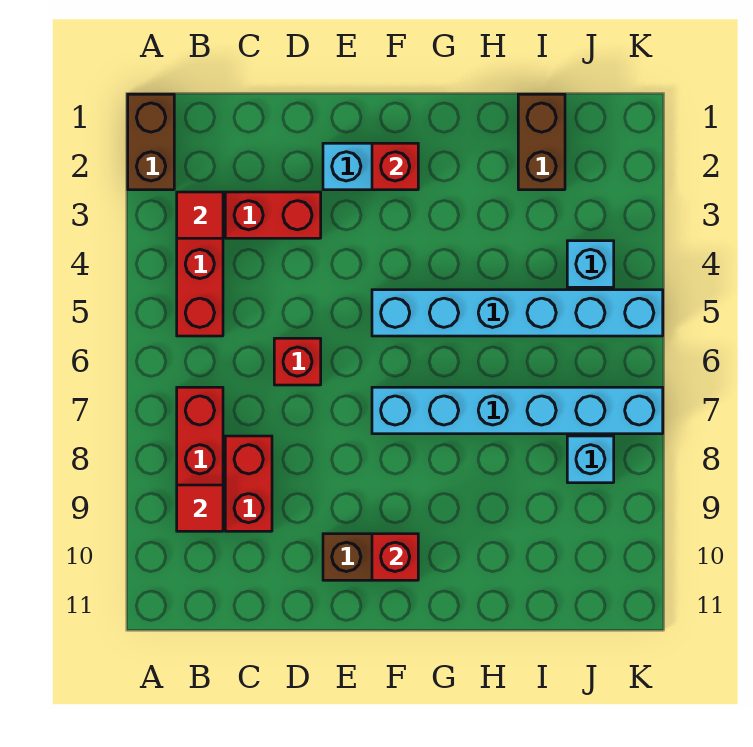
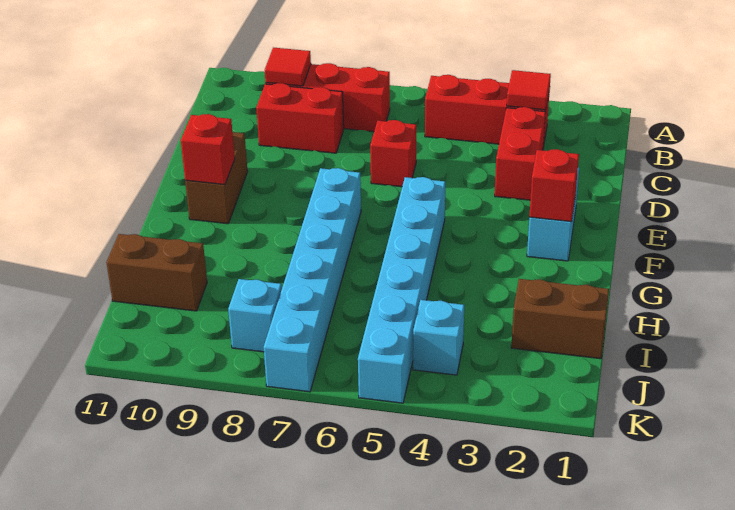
brown brick A1:A2 level 1 -> brown brick I10:I11 level 1

